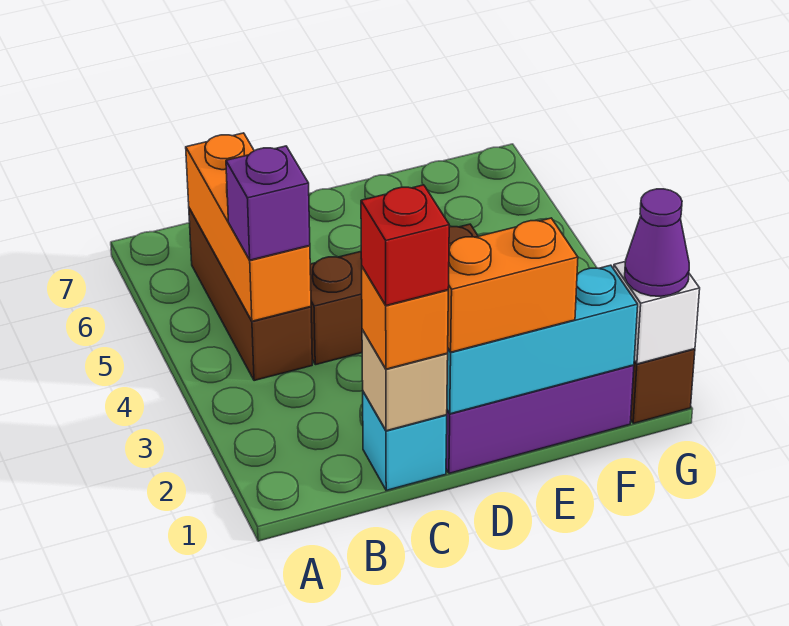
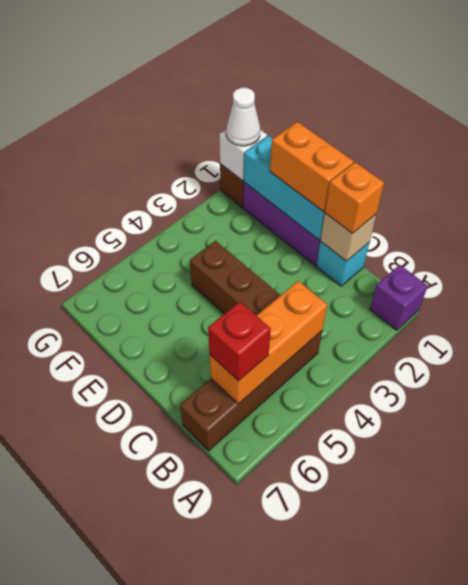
brown brick B4:B6 level 1 -> brown brick B4:B7 level 1
purple brick B4 level 3 -> purple brick A1 level 1
red brick C1 level 4 -> red brick B6 level 3
purple cone G1 level 3 -> white cone G1 level 3

